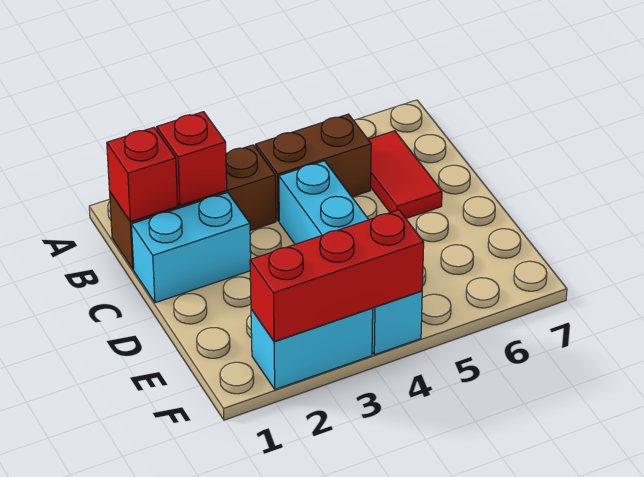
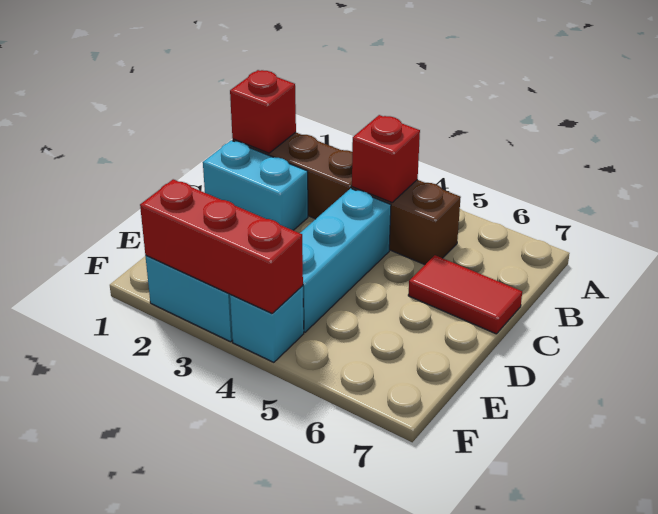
red brick B2 level 2 -> red brick B4 level 2
red tile B6:C6 level 1 -> red tile C6:C7 level 1

